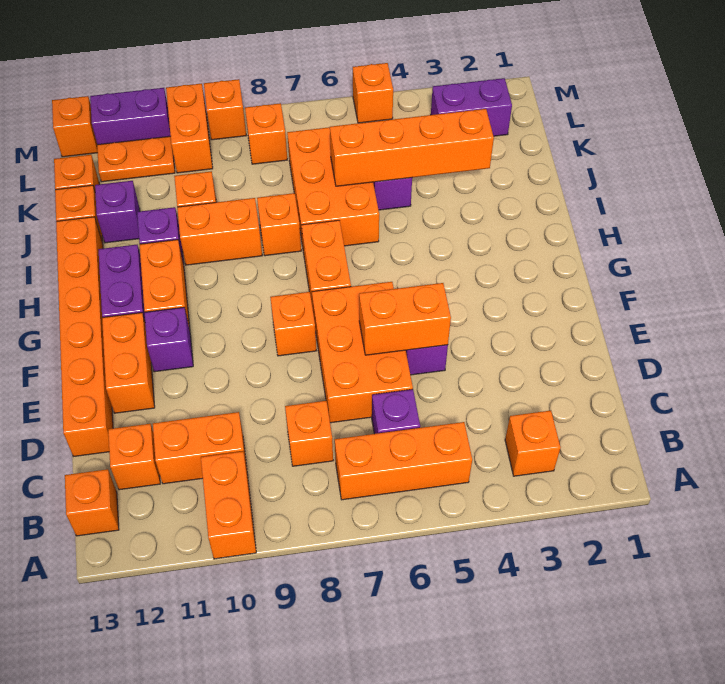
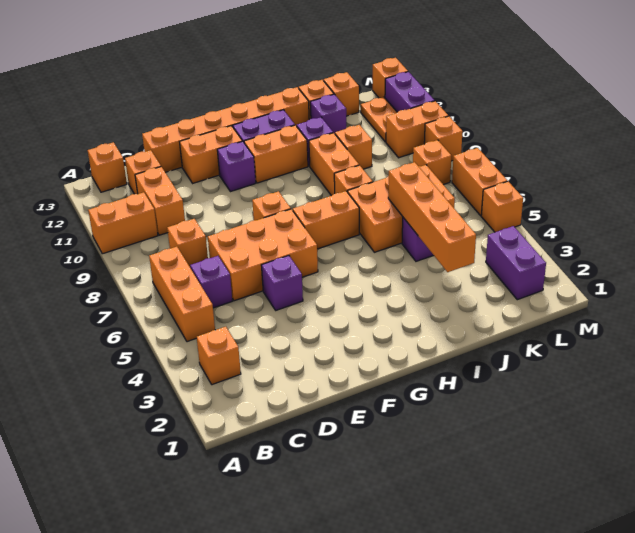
orange brick E5:E6 level 2 -> orange brick M6:M7 level 1

